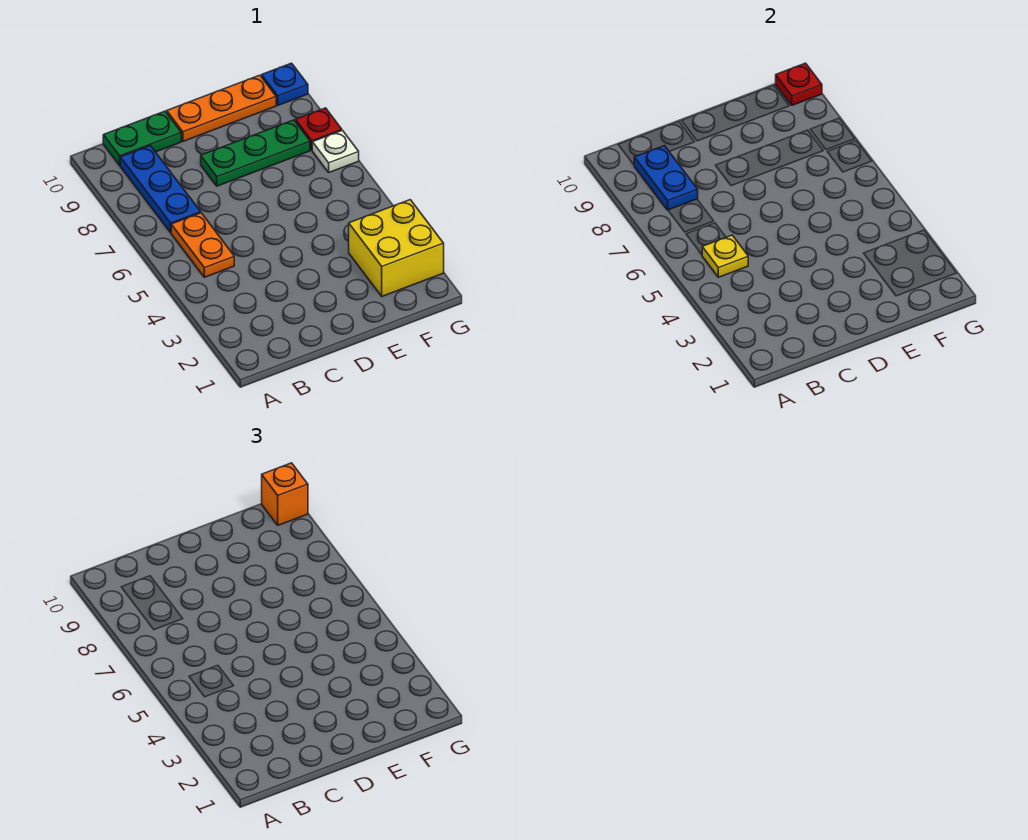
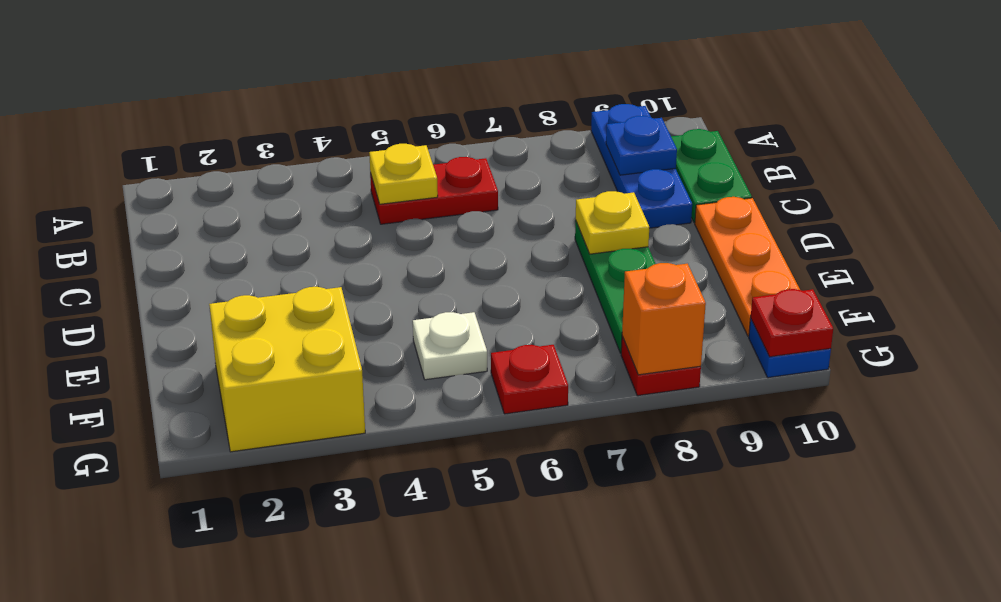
orange plate B5:B6 level 1 -> red plate B5:B6 level 1
blue plate B7:B9 level 1 -> blue plate A9:C9 level 1
blue plate B8:B9 level 2 -> blue plate B9 level 2
none -> yellow plate D8 level 2
none -> red plate G6 level 1
white plate G7 level 1 -> white plate F5 level 1
orange brick G10 level 3 -> orange brick G8 level 2

